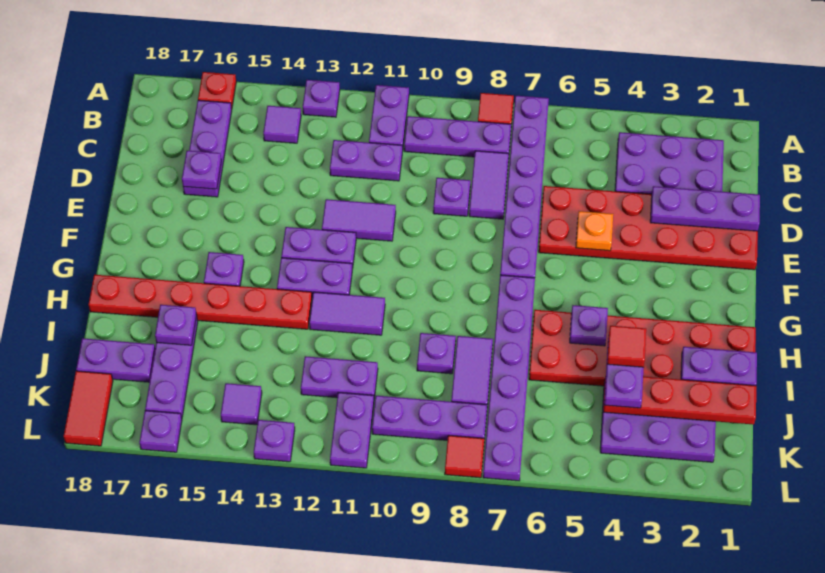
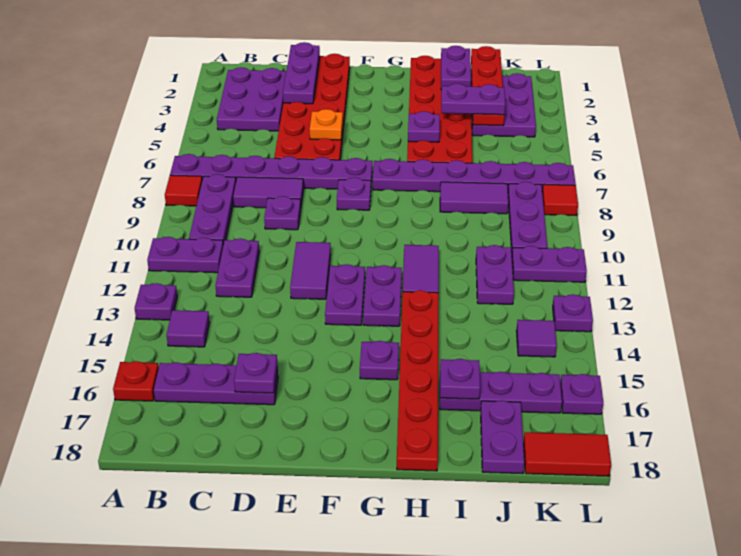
red tile I4 level 4 -> none
purple plate I9 level 1 -> purple plate F8 level 1

